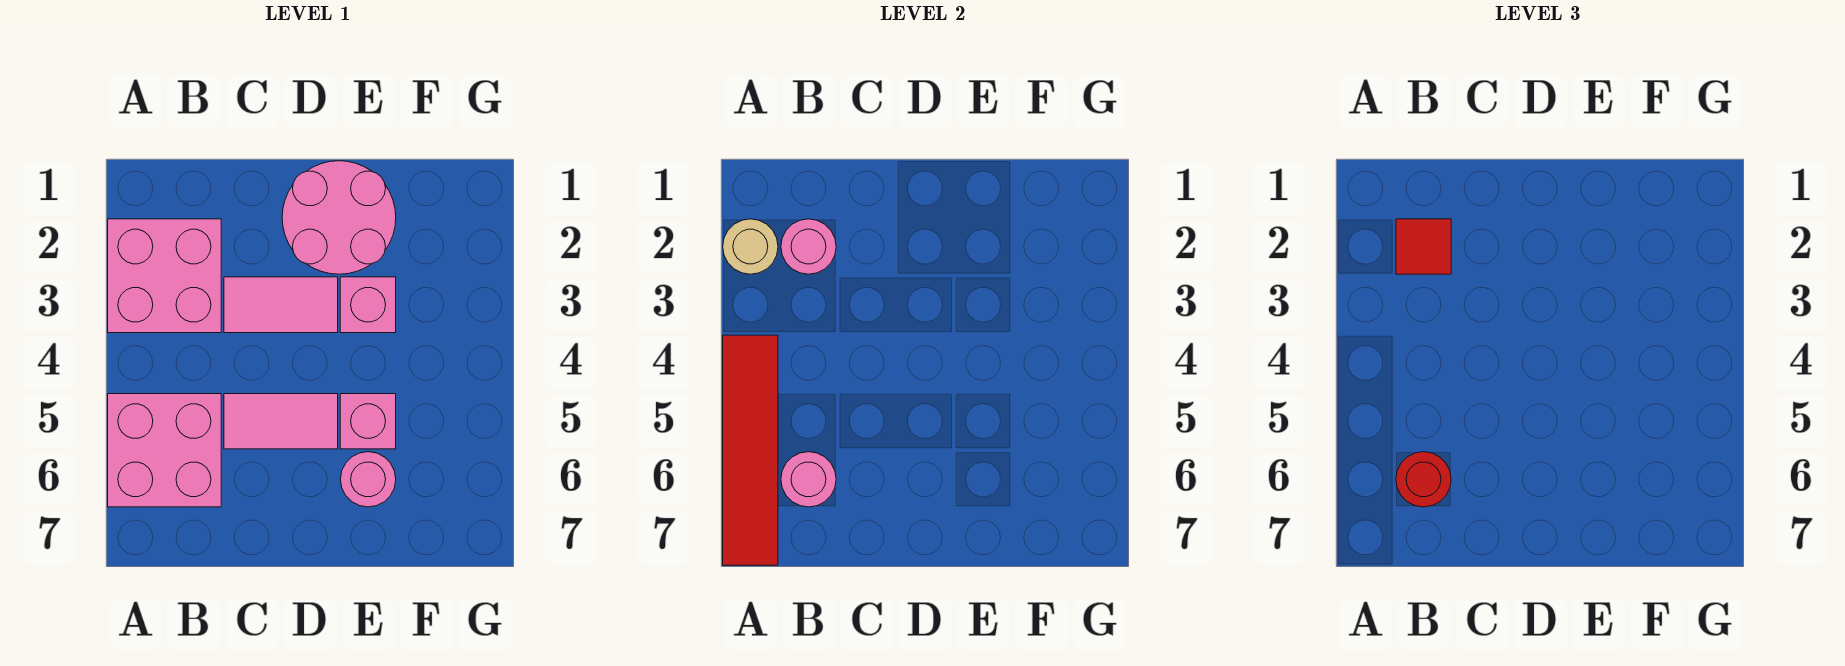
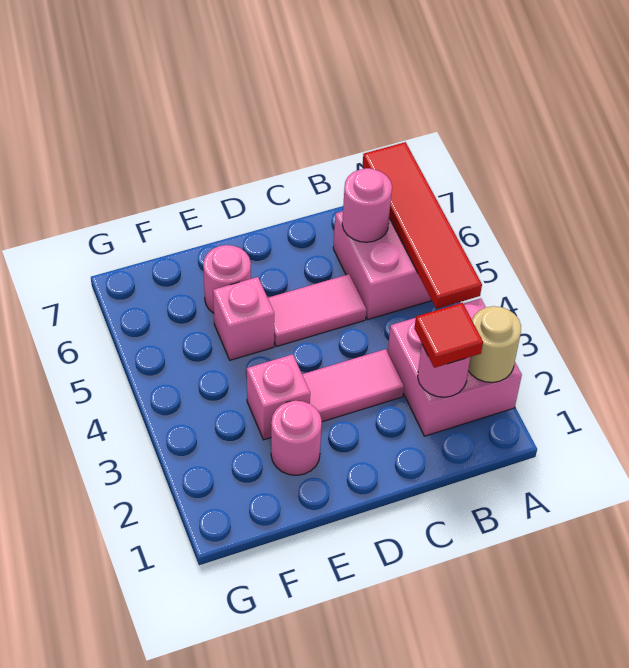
red round brick B6 level 3 -> none
pink round brick D1:E2 level 1 -> pink round brick E2 level 1

